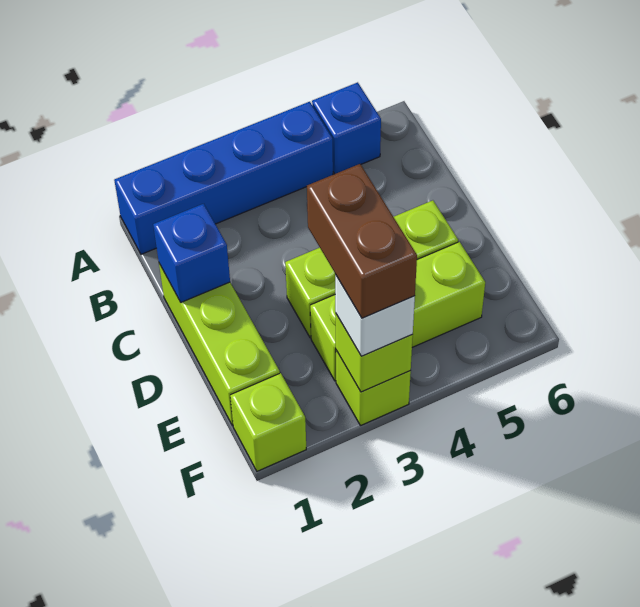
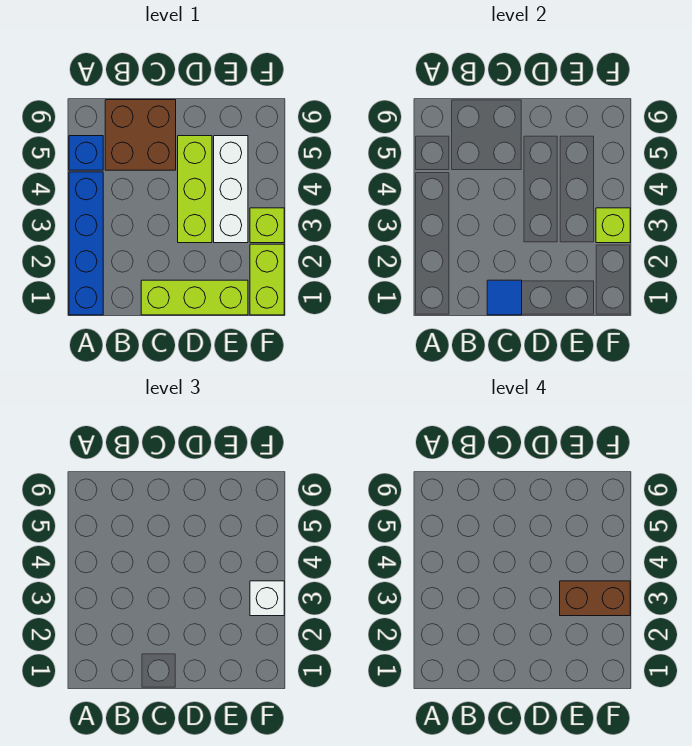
none -> brown brick B5:C6 level 1
blue brick C1 level 2 -> blue tile C1 level 2
lime brick E3:E5 level 1 -> white brick E3:E5 level 1
lime brick F1 level 1 -> lime brick F1:F2 level 1

